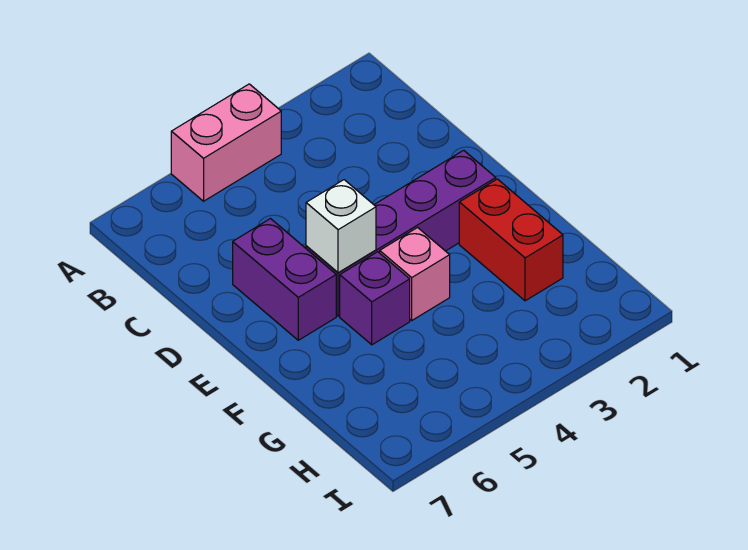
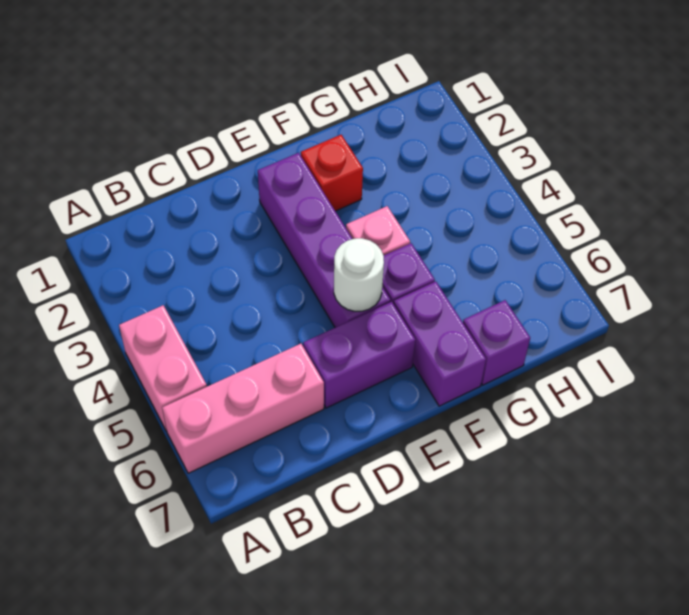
none -> pink brick A6:C6 level 1
white brick E5 level 2 -> white round brick E5 level 2
red brick F2:G2 level 1 -> red brick F2 level 1
none -> purple brick F6:F7 level 1
none -> purple brick G7 level 1

